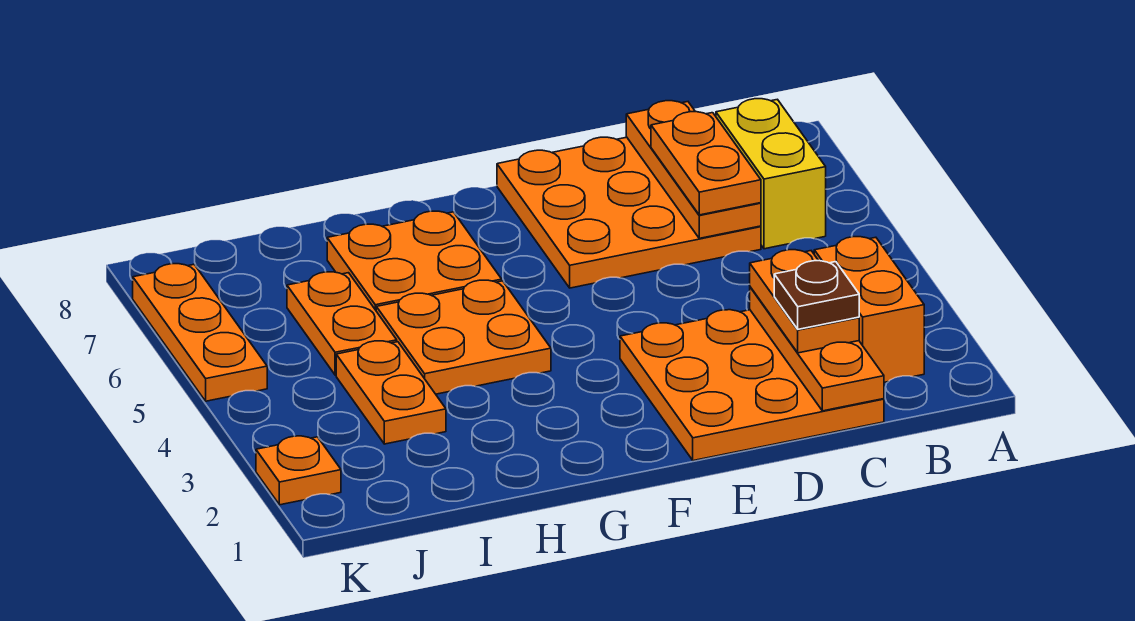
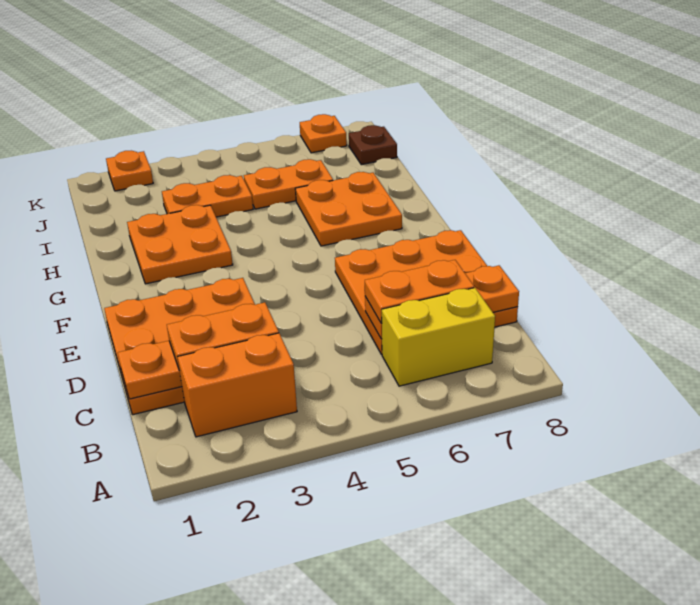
brown plate C2 level 4 -> brown plate J8 level 1
orange plate G4:H5 level 1 -> orange plate G2:H3 level 1
orange plate K5:K7 level 1 -> orange plate K7 level 1

